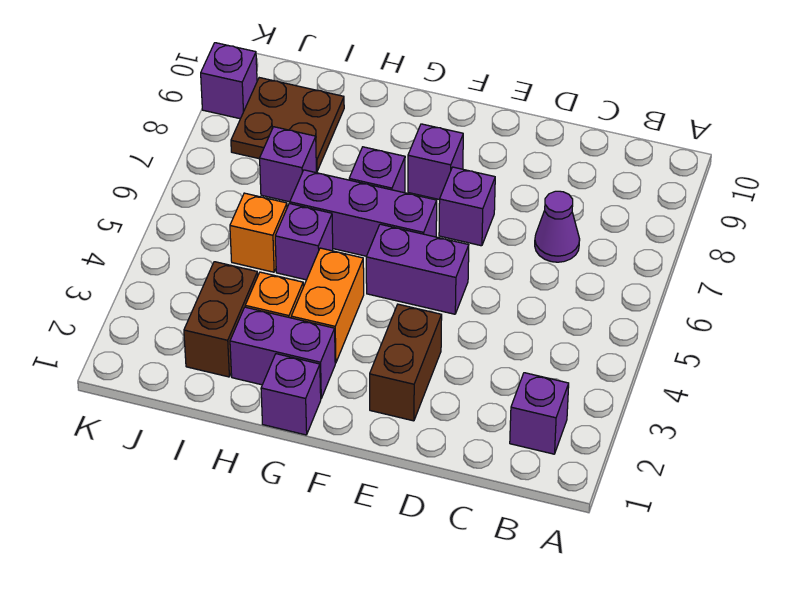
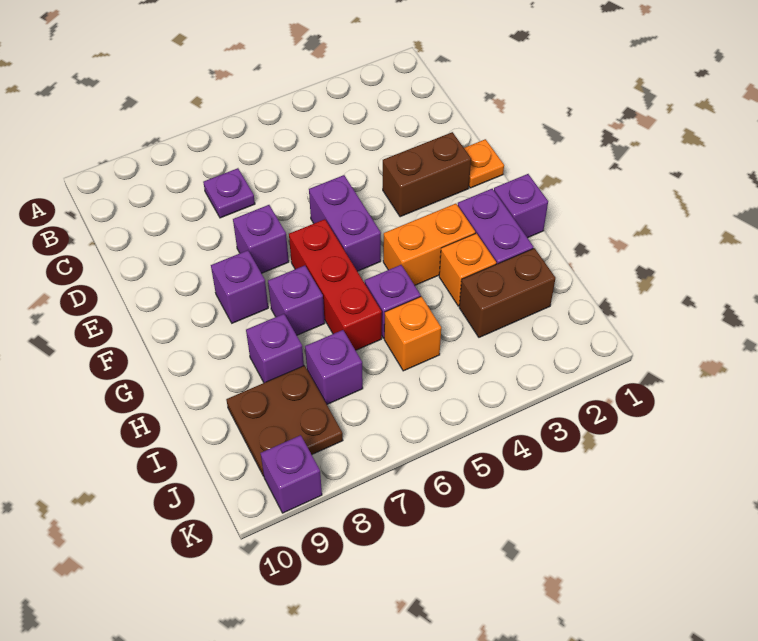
purple brick B2 level 1 -> purple brick H8 level 1
purple cone C7 level 1 -> purple plate C7 level 1
none -> orange plate E1 level 1
purple brick F6:H6 level 1 -> red brick F6:H6 level 1

